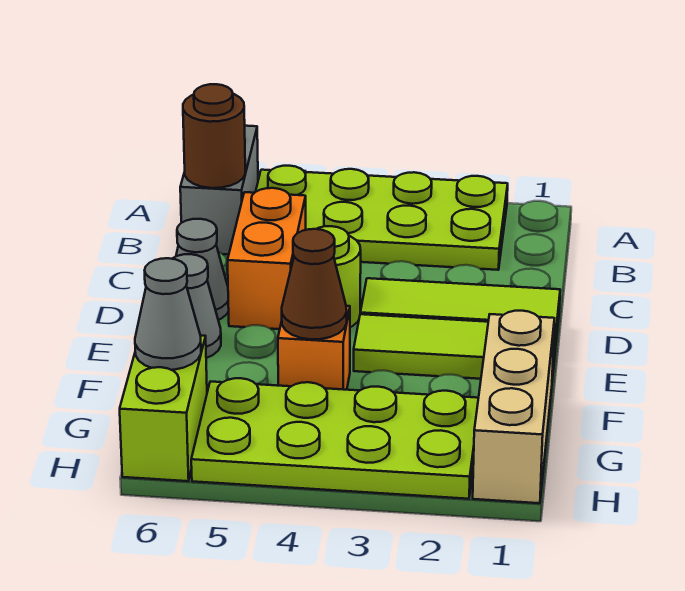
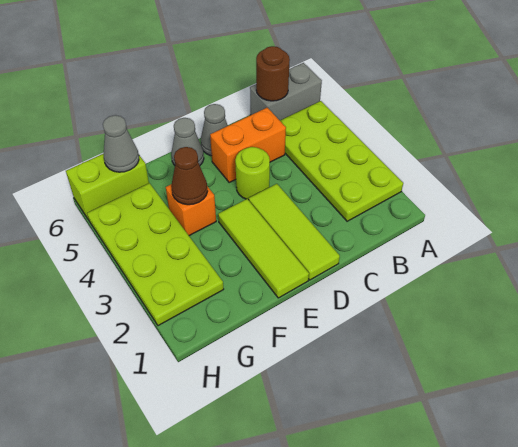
tan brick F1:H1 level 1 -> none

